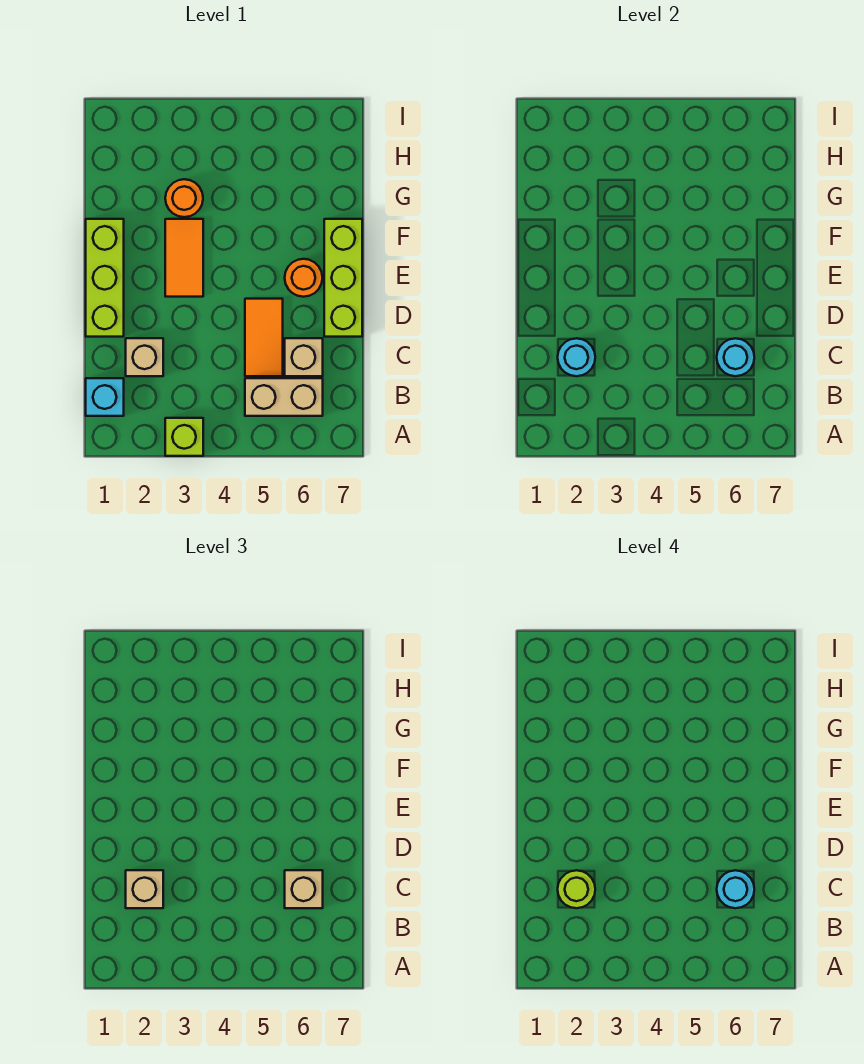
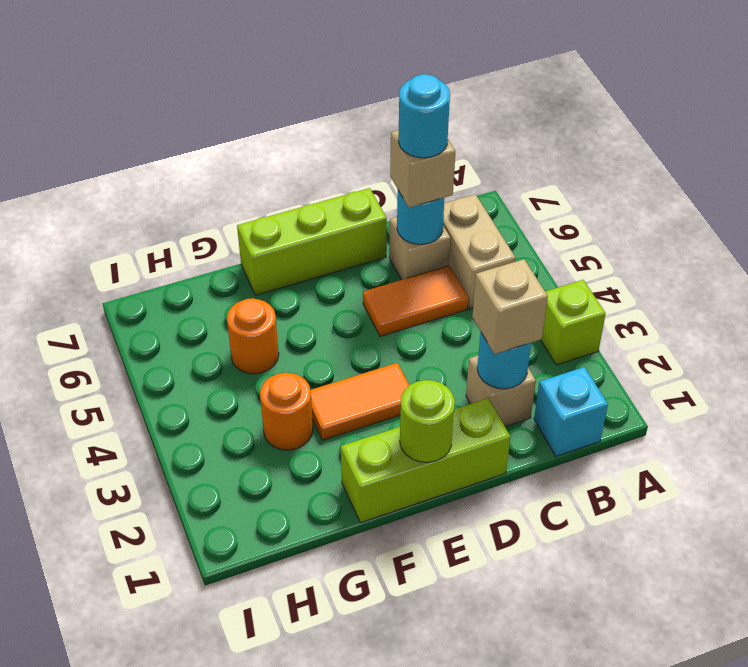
lime round brick C2 level 4 -> lime round brick E1 level 2
orange round brick E6 level 1 -> orange round brick G5 level 1

